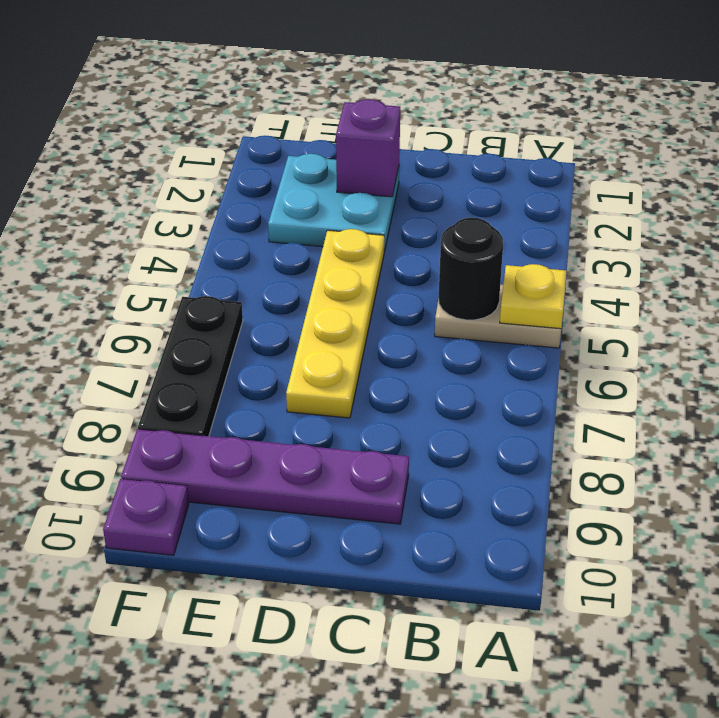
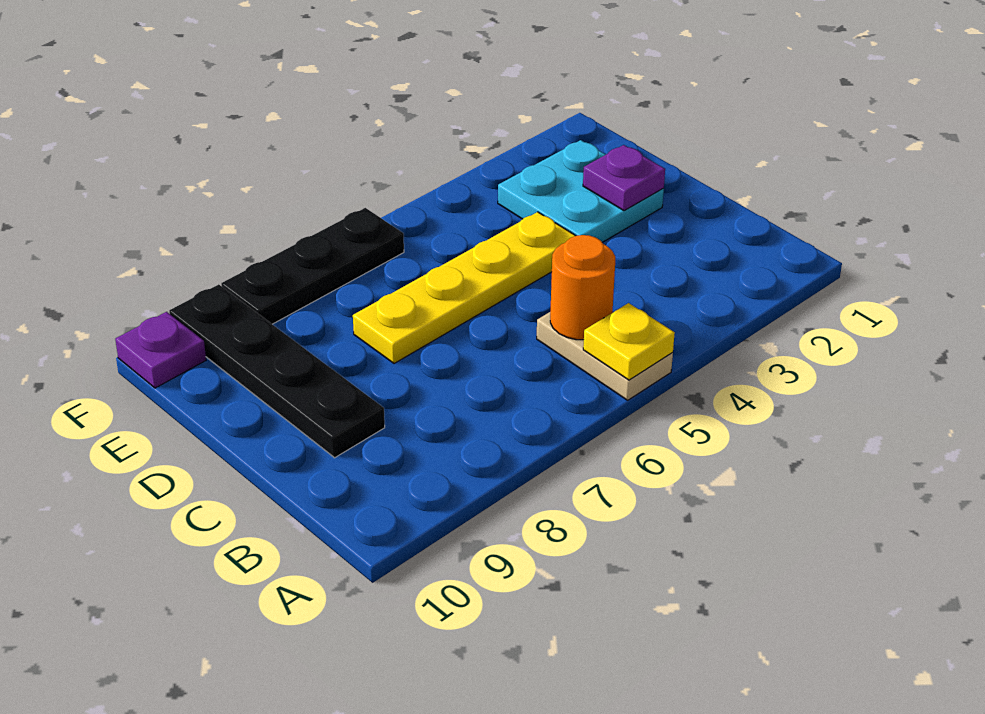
black round brick B5 level 2 -> orange round brick B5 level 2
purple plate C9:F9 level 1 -> black plate C9:F9 level 1
purple brick D2 level 2 -> purple plate D2 level 2

